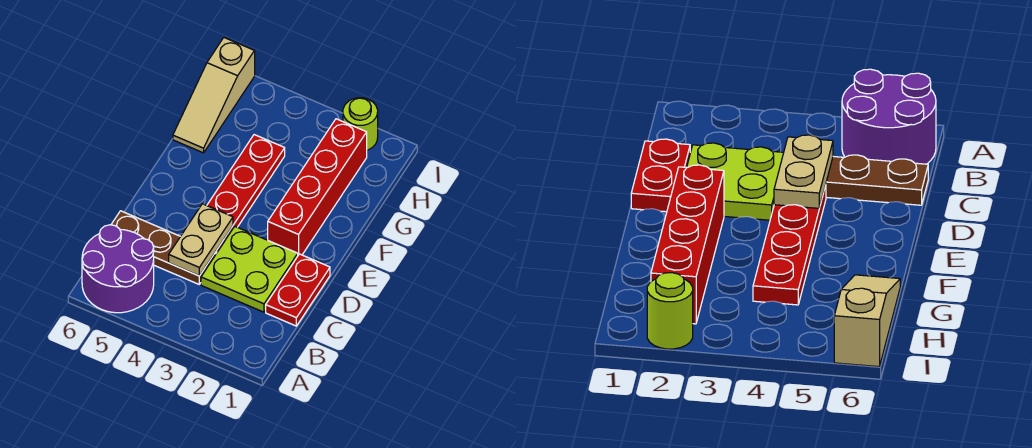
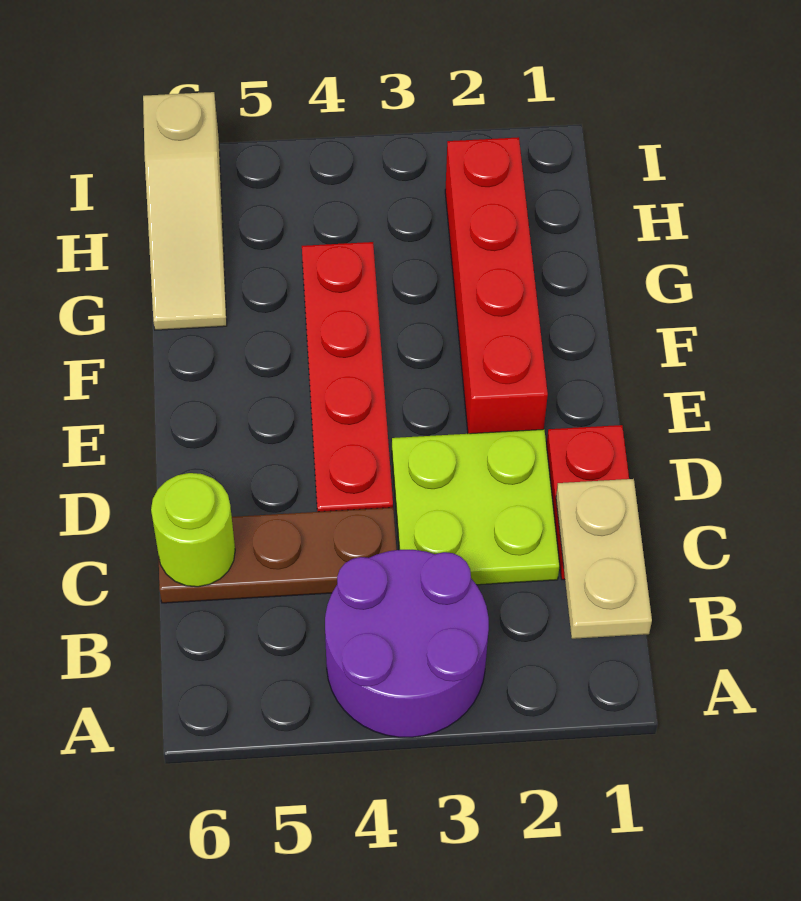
purple round brick A5:B6 level 1 -> purple round brick A3:B4 level 1
tan plate C4:D4 level 2 -> tan plate B1:C1 level 2
lime round brick I2 level 1 -> lime round brick C6 level 2

